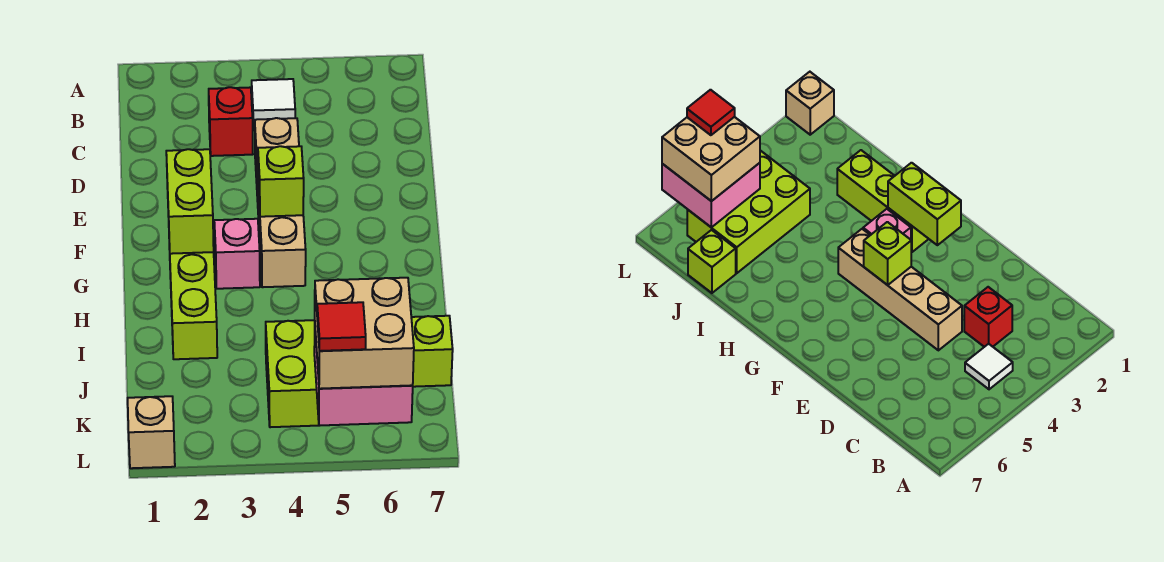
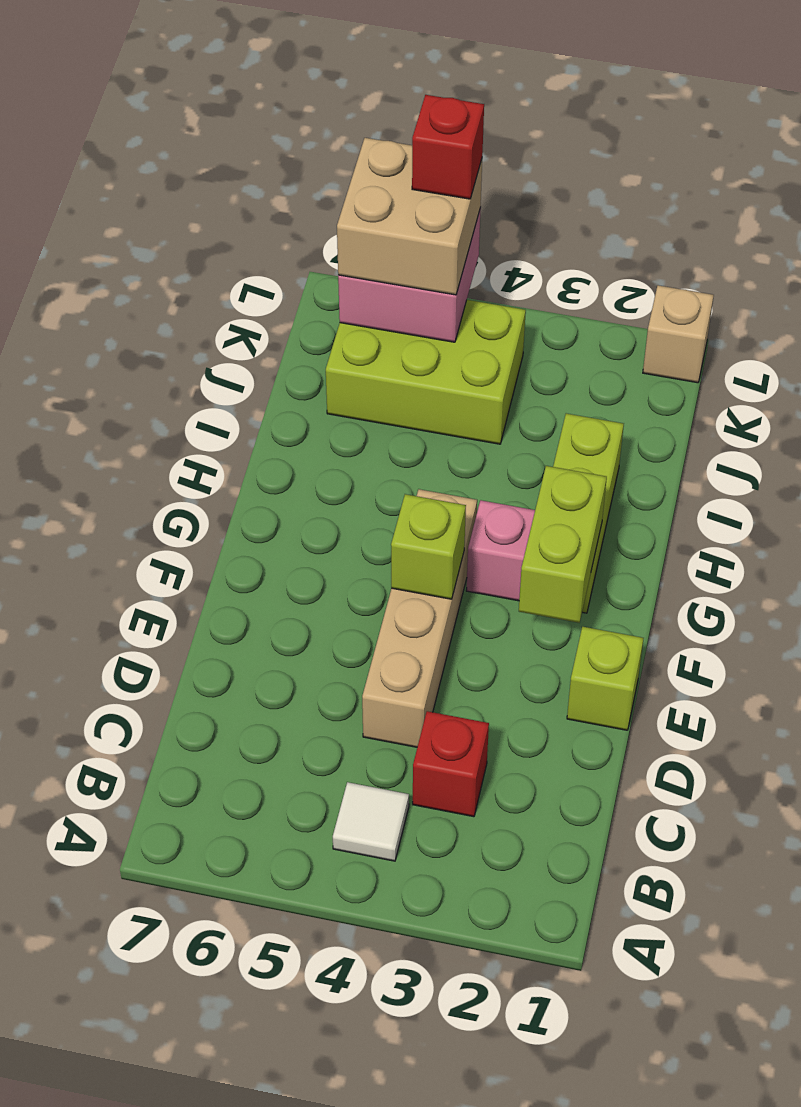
lime brick J7 level 1 -> lime brick E1 level 1
red tile L5 level 4 -> red brick L5 level 4

